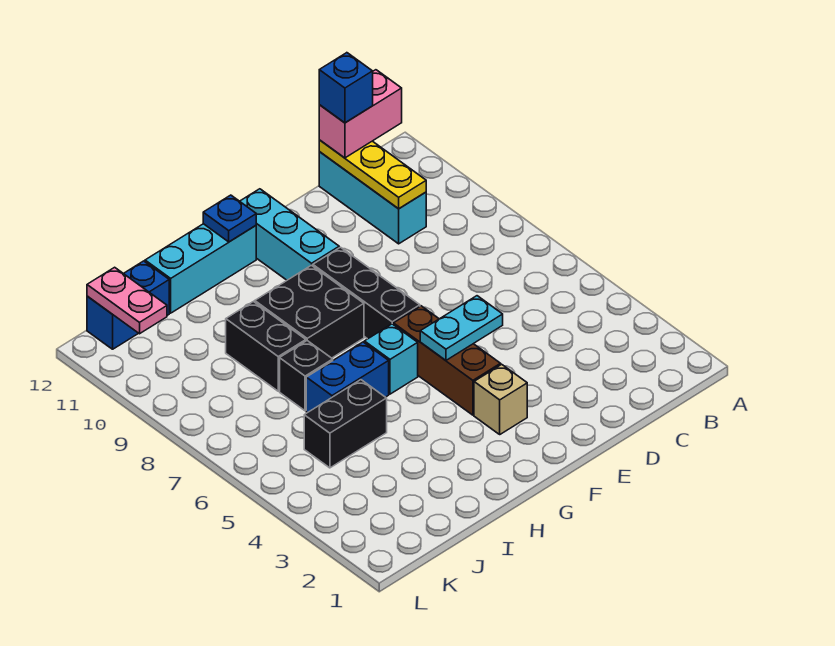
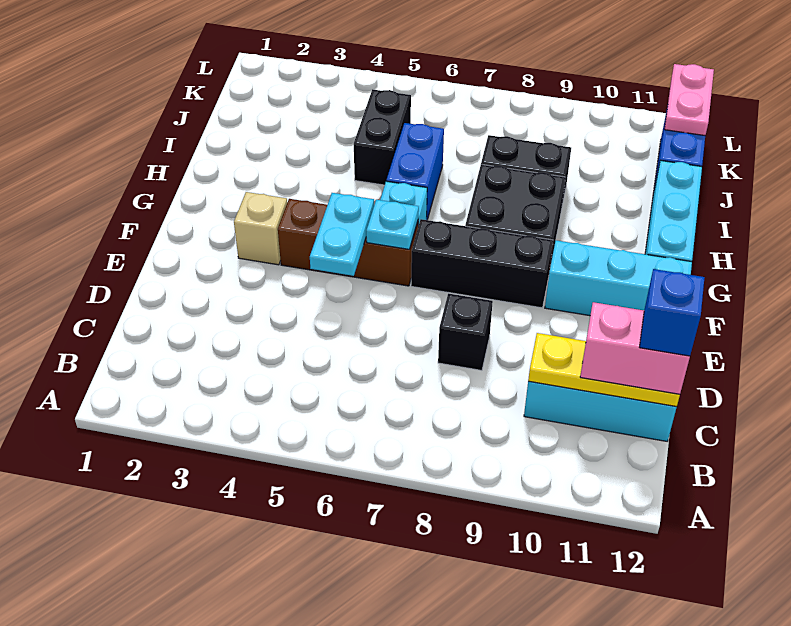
pink brick B12:C12 level 3 -> pink brick C11:C12 level 3
none -> cyan plate F6 level 2
blue plate G12 level 2 -> none
black brick I7 level 1 -> black brick D8 level 1
pink plate K11:K12 level 2 -> pink plate K12:L12 level 2

